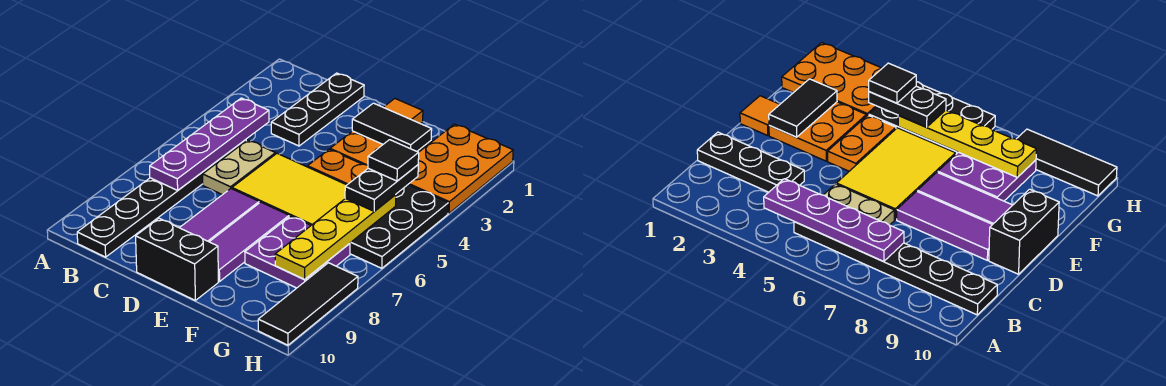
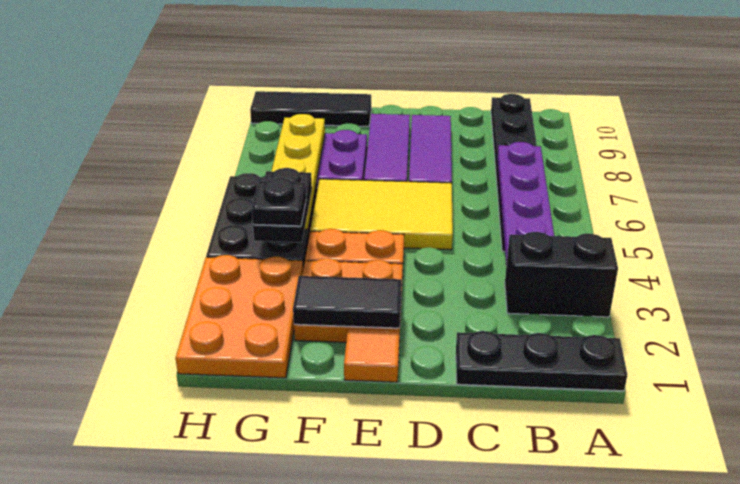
black plate C1:C3 level 1 -> black plate A1:C1 level 1
tan plate C5:C6 level 1 -> none
black brick D10:E10 level 1 -> black brick A3:B3 level 1
black tile G4 level 4 -> black plate G4 level 4
black tile H8:H10 level 1 -> black tile F10:H10 level 1

